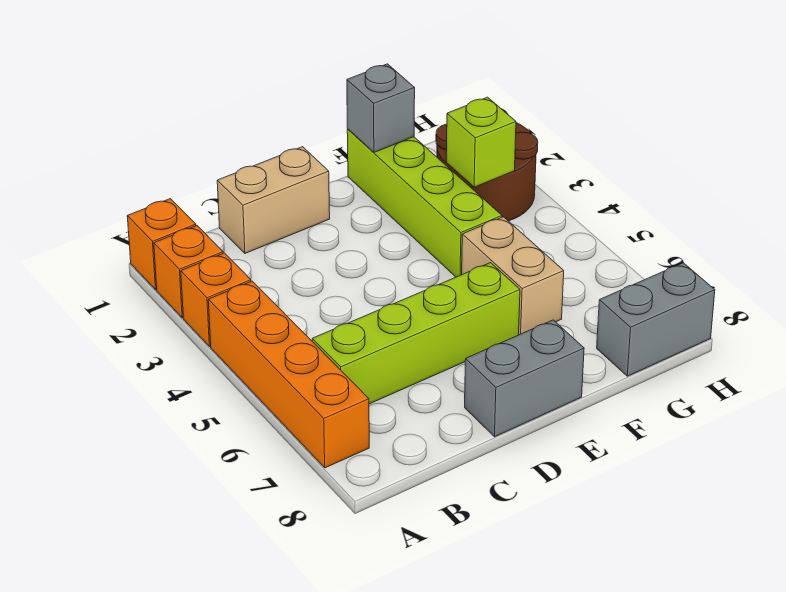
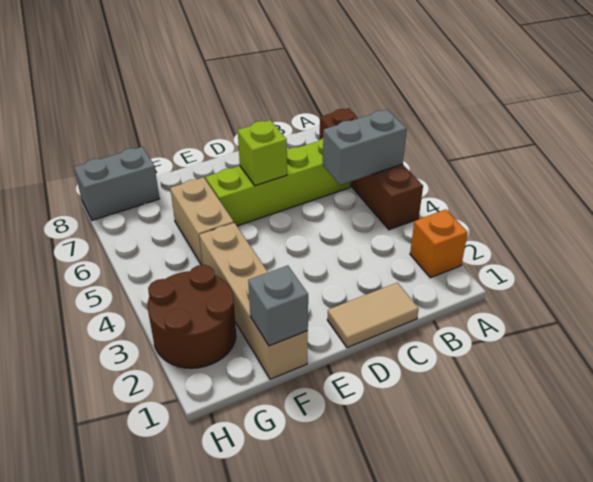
orange brick A1 level 1 -> none
orange brick A3 level 1 -> none
orange brick A4:A7 level 1 -> brown brick A4:A7 level 1
tan brick C1:D1 level 1 -> tan tile C1:D1 level 1
grey brick D8:E8 level 1 -> grey brick A5:B5 level 2
lime brick F1:F4 level 1 -> tan brick F1:F4 level 1
lime brick G3 level 2 -> lime brick D6 level 2

